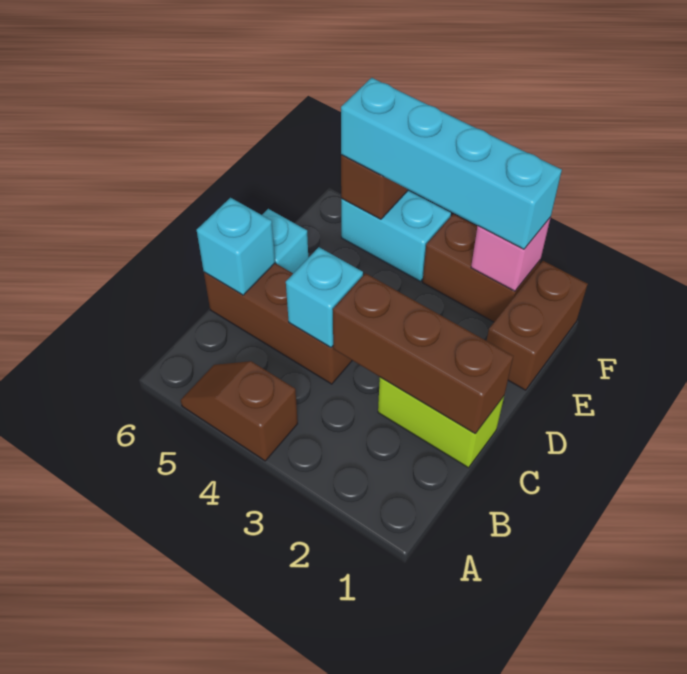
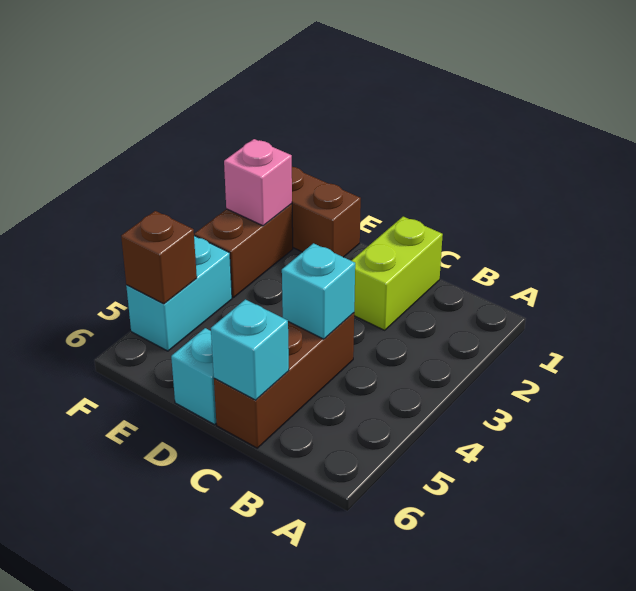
brown slope A4:A5 level 1 top 4 -> none
brown brick C1:C3 level 2 -> none
cyan brick F2:F5 level 3 -> none

